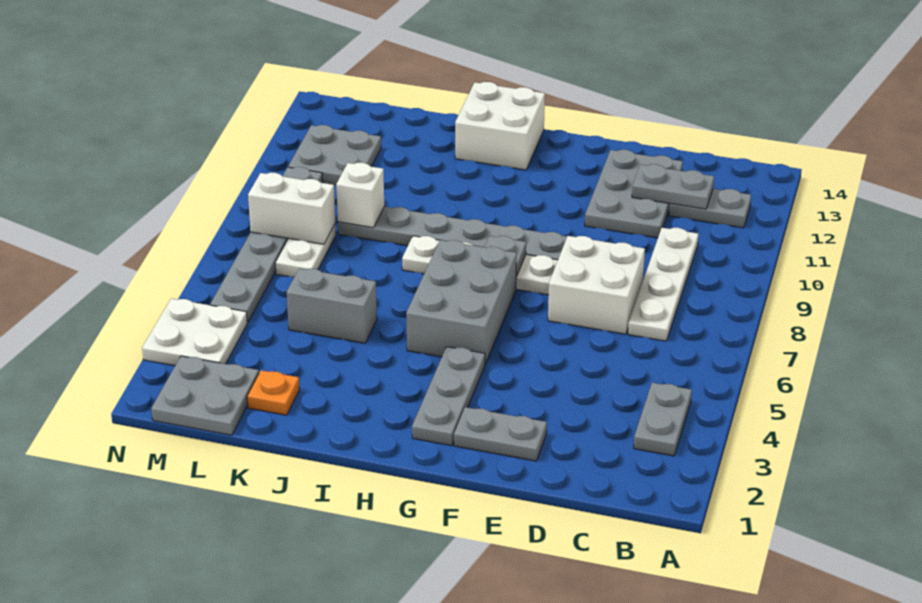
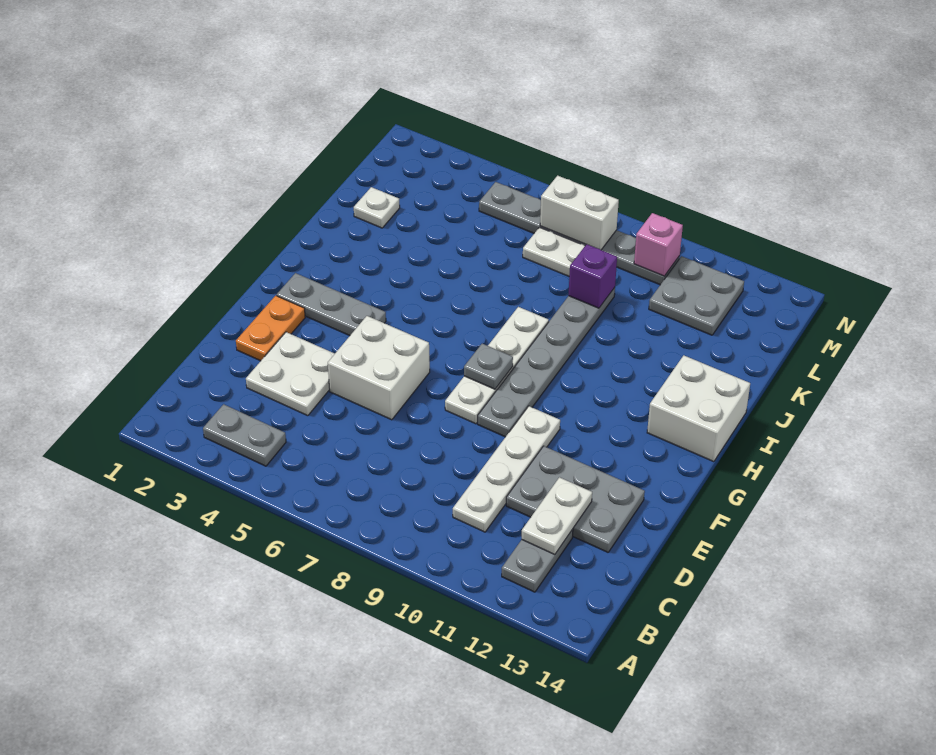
white plate C7:C10 level 1 -> white plate C10:F10 level 1
grey plate C12:D12 level 2 -> white plate C12:D12 level 2
white brick D7:E8 level 1 -> white brick E5:F6 level 1
grey plate E2:F2 level 1 -> orange plate E2:F2 level 1
grey brick G5:H7 level 1 -> none
grey brick J5:K5 level 1 -> none
orange plate K2 level 1 -> white plate K2 level 1
white brick K9 level 2 -> purple brick K9 level 2
grey plate L1:M2 level 1 -> none
white brick L8:M8 level 2 -> white brick M7:M8 level 2
white plate M3:N4 level 1 -> white plate D3:E4 level 1
none -> pink brick M10 level 2

